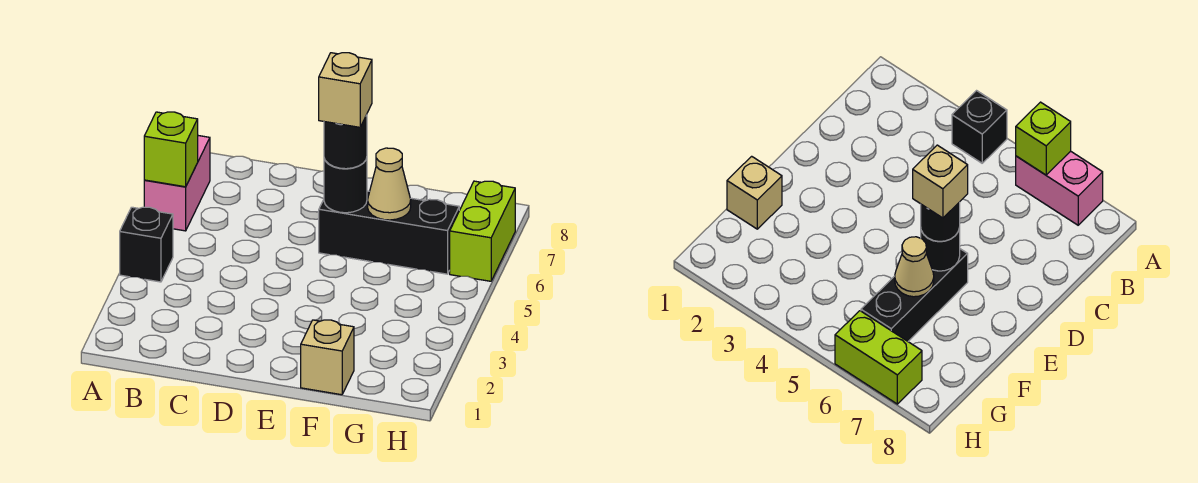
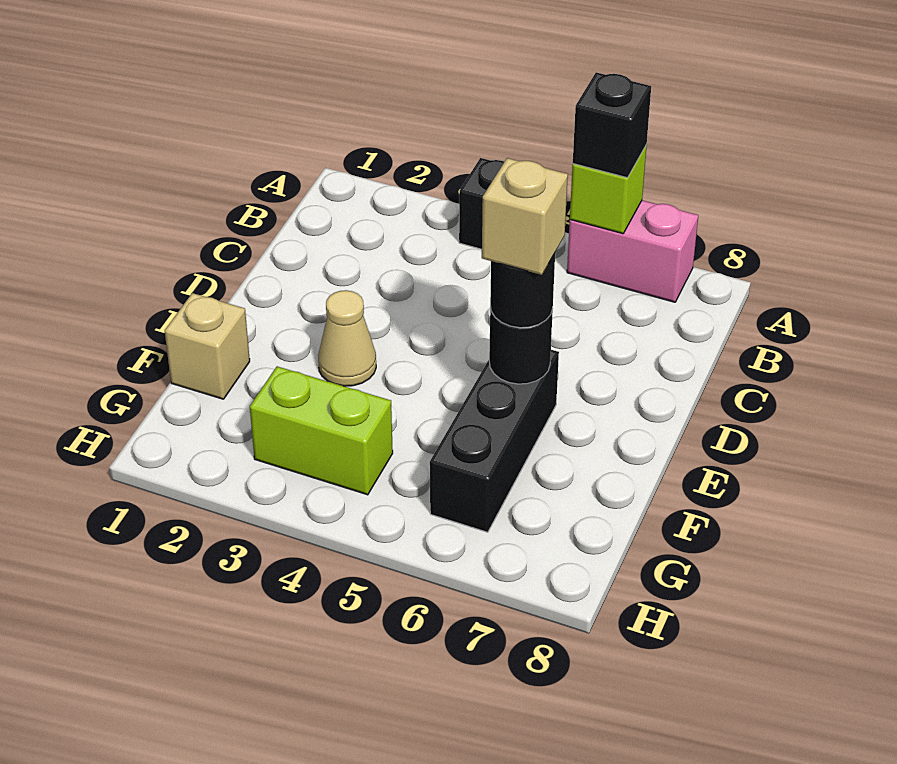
none -> black brick A6 level 3
tan cone F6 level 2 -> tan cone E3 level 1
lime brick H6:H7 level 1 -> lime brick G3:G4 level 1

